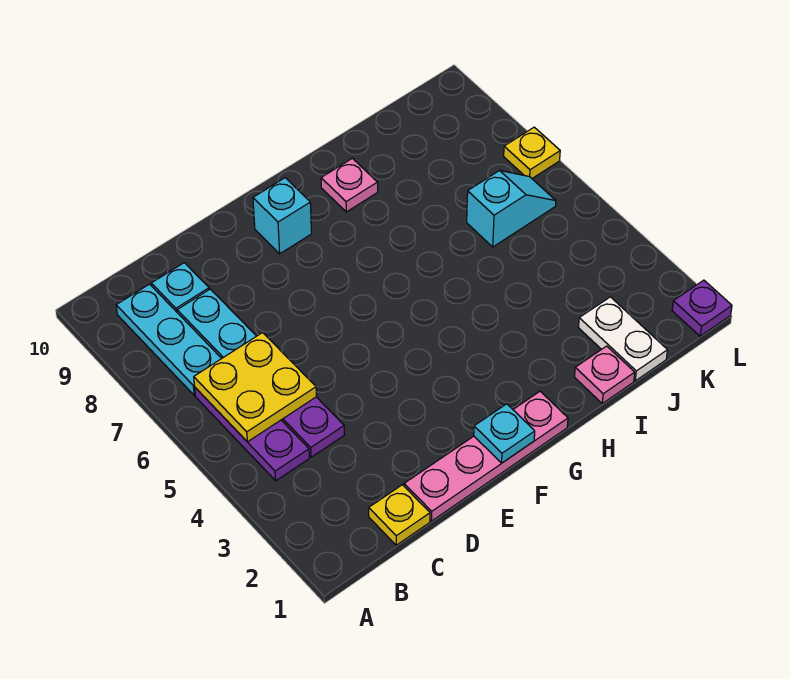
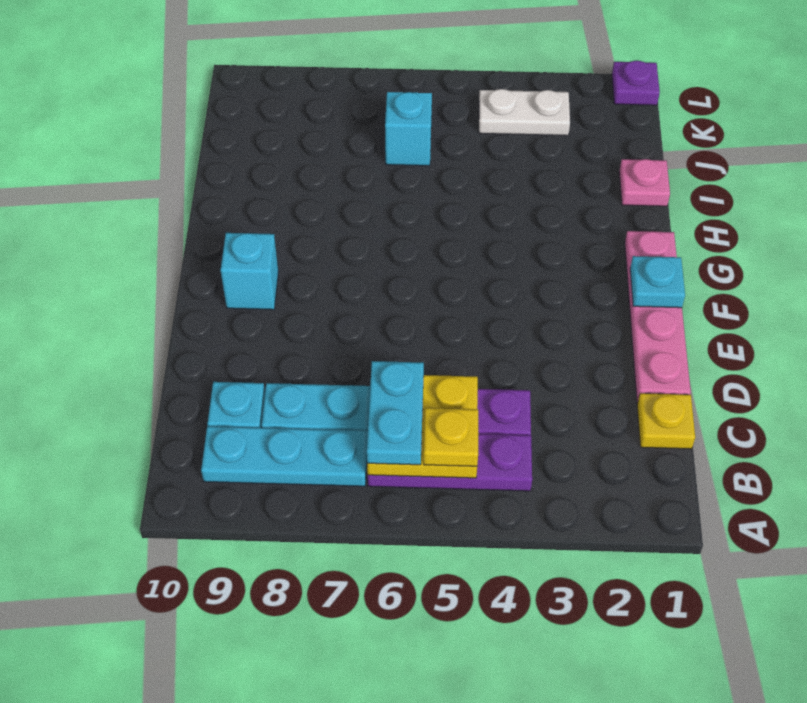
none -> cyan plate B6:C6 level 3
pink plate H9 level 1 -> none
white plate J1:J2 level 1 -> white plate K3:K4 level 1
yellow plate L7 level 1 -> yellow plate B5 level 3

